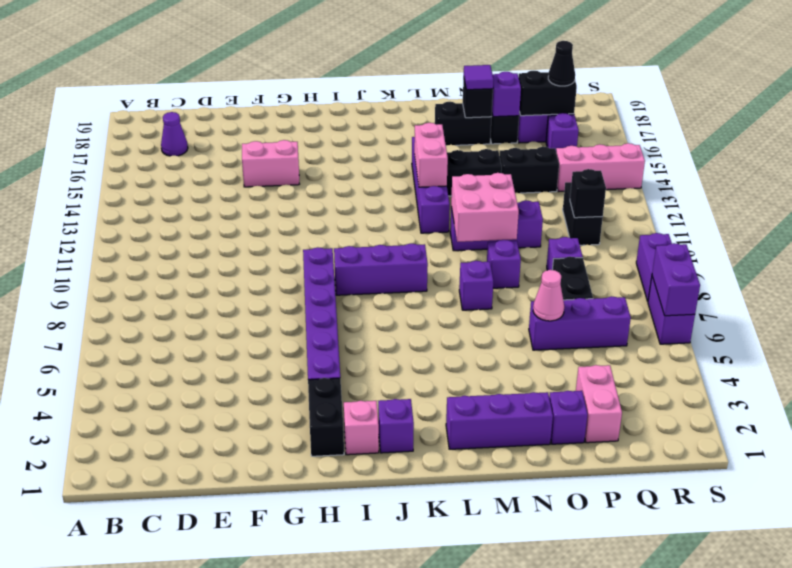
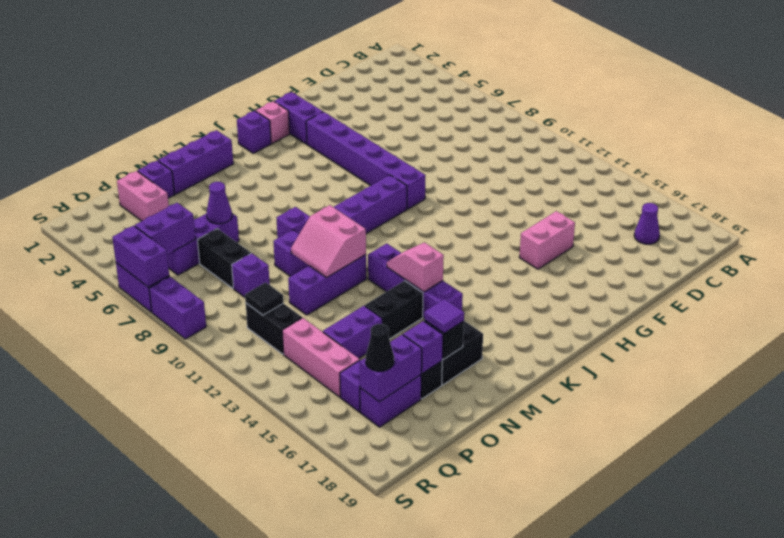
black brick H2:H3 level 1 -> purple brick H2:H3 level 1
pink brick L13:L14 level 2 -> pink slope L13:L14 level 2 top 14
pink brick M10:N11 level 2 -> pink slope M10:N11 level 2 top M
pink cone O6 level 2 -> purple cone O6 level 2
black brick O14:P14 level 1 -> purple brick O14:P14 level 1
black brick P17:Q17 level 2 -> purple brick P17:Q17 level 2
none -> purple brick Q6:R6 level 2
black brick Q11 level 2 -> black tile Q11 level 2
pink brick Q14:S14 level 1 -> pink brick Q13:Q15 level 1

